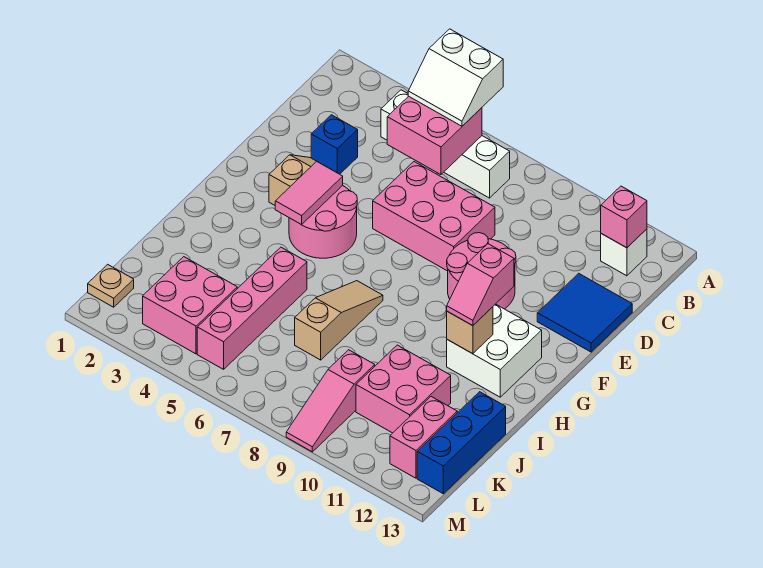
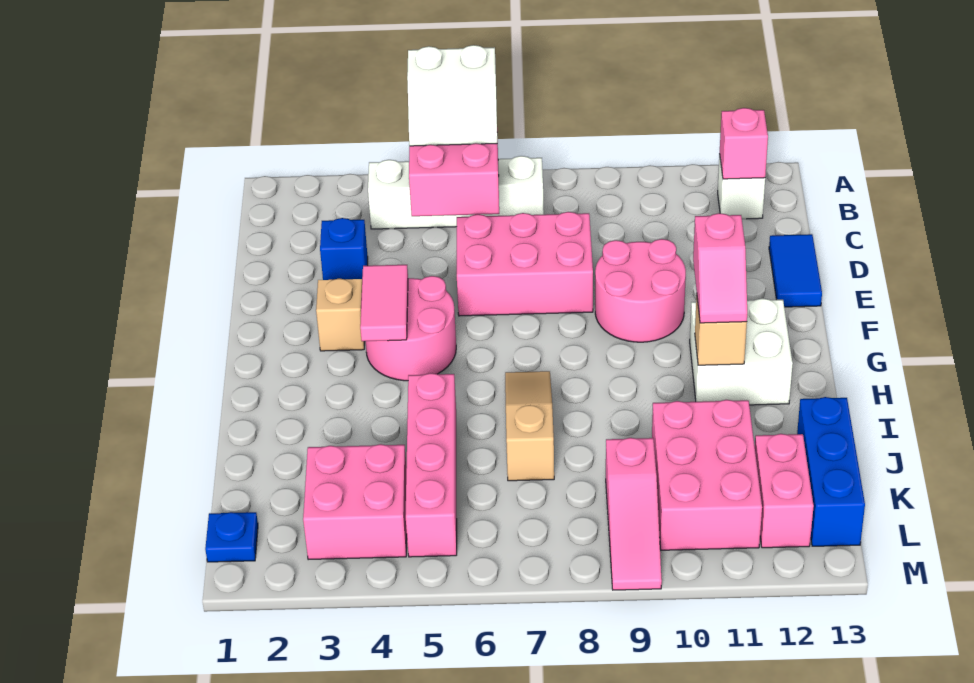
blue tile D12:E13 level 1 -> blue tile D13:E13 level 1
pink brick J10:K11 level 1 -> pink brick J10:L11 level 1
tan plate L1 level 1 -> blue plate L1 level 1

